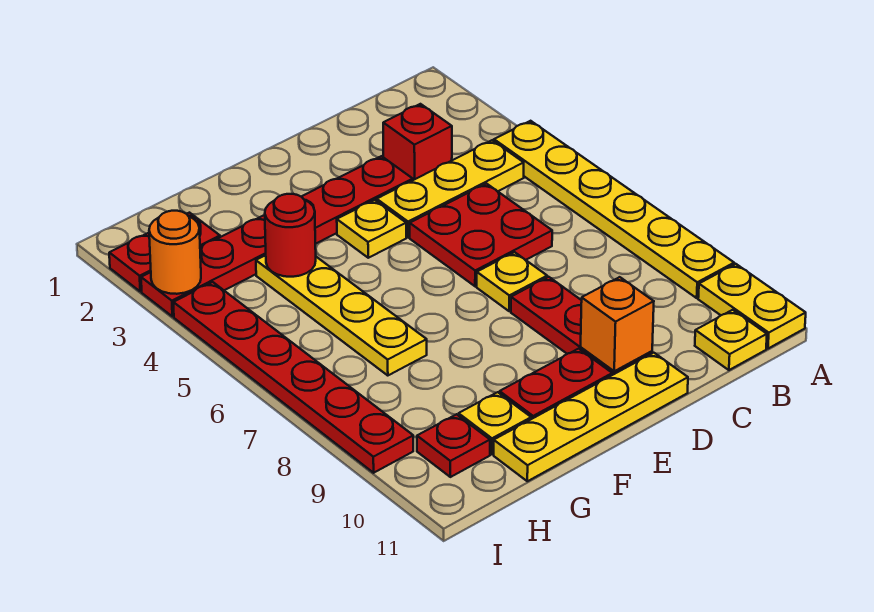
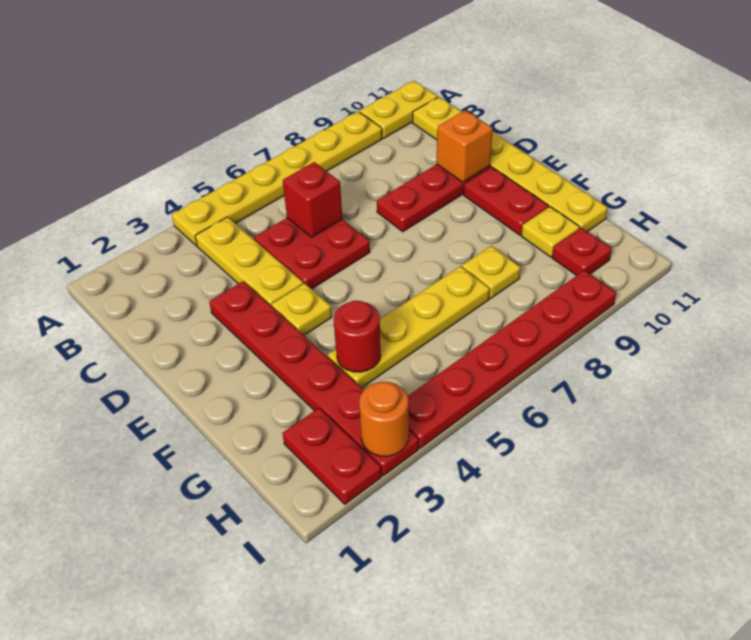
red brick C3 level 1 -> red brick C6 level 2
yellow plate D7 level 1 -> yellow plate G8 level 1

